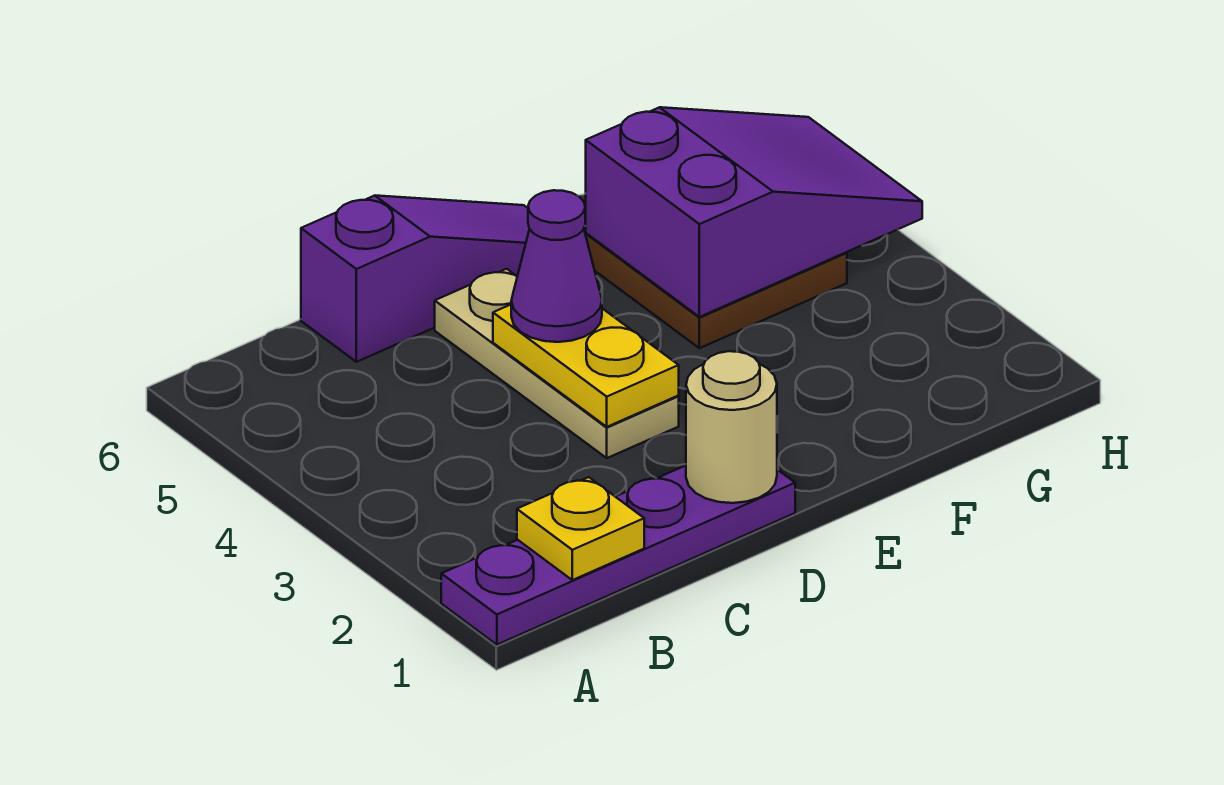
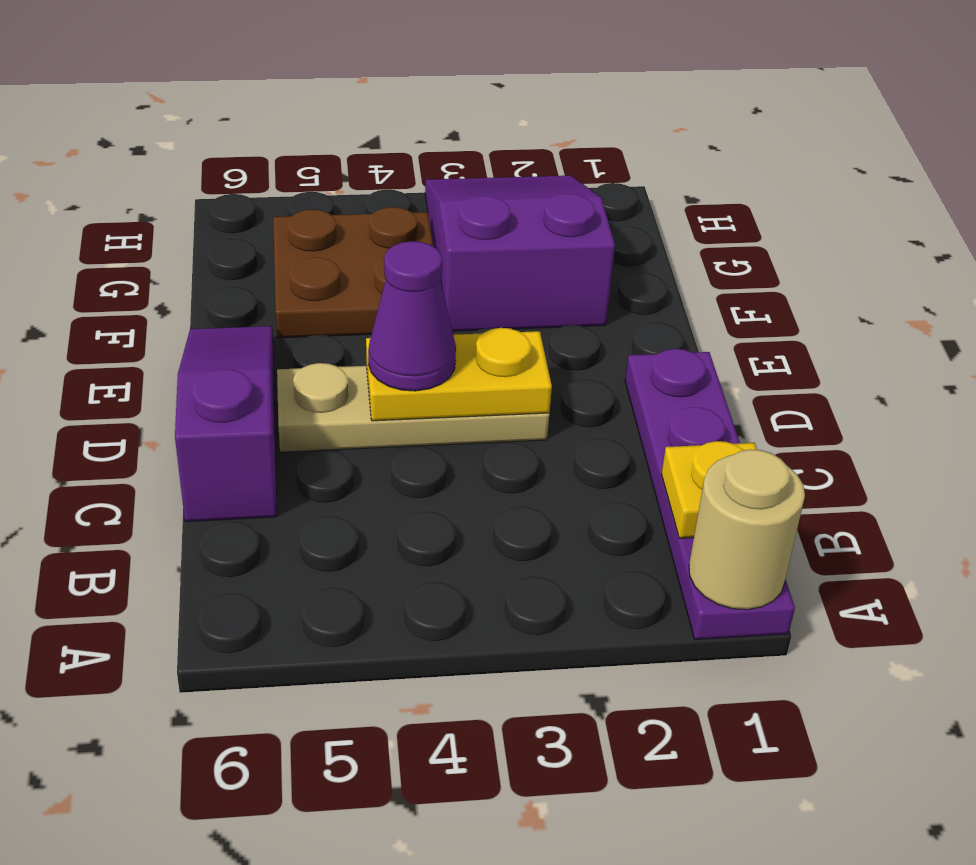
tan round brick D1 level 2 -> tan round brick A1 level 2
purple slope F4:H5 level 2 top F -> purple slope F2:H3 level 1 top F

